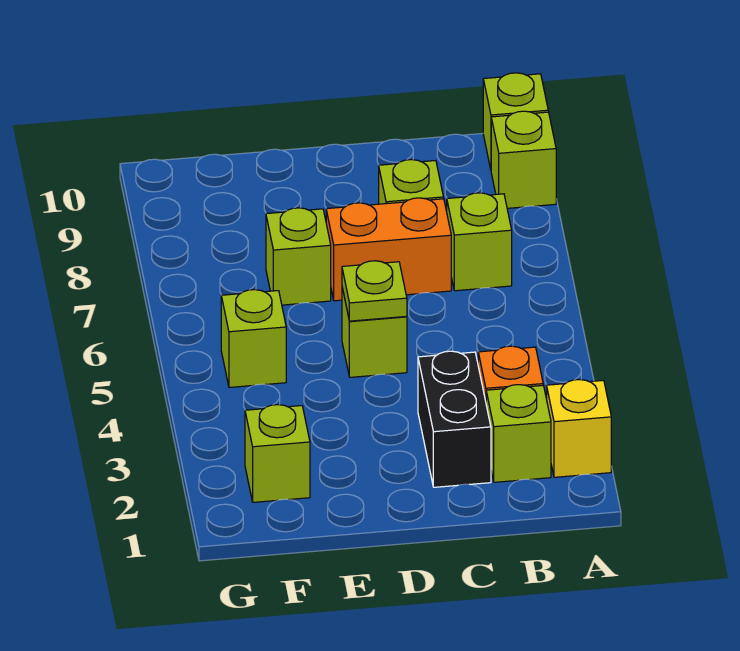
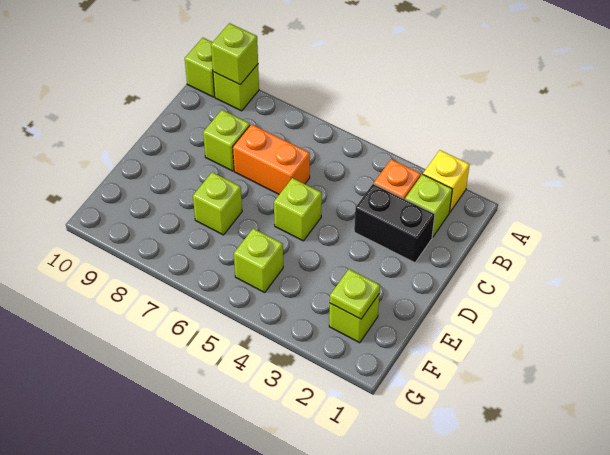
lime brick B7 level 1 -> lime brick A9 level 2
orange brick C7:D7 level 1 -> orange brick C6:C7 level 1
lime plate D5 level 2 -> lime plate F2 level 2

